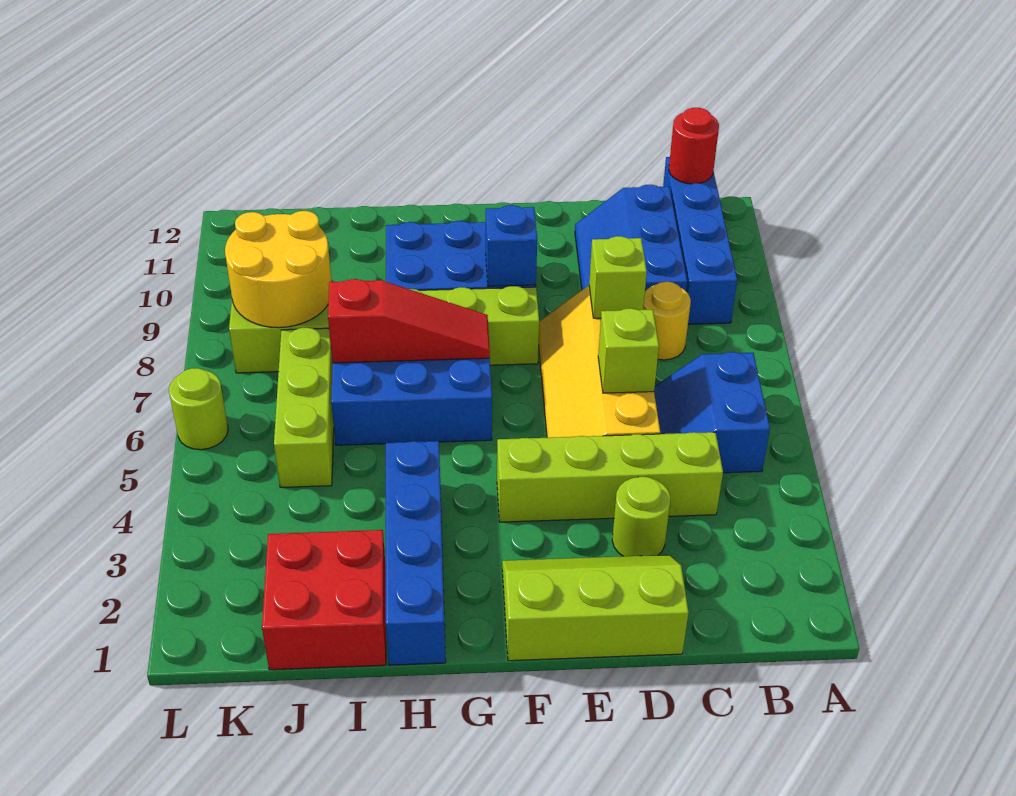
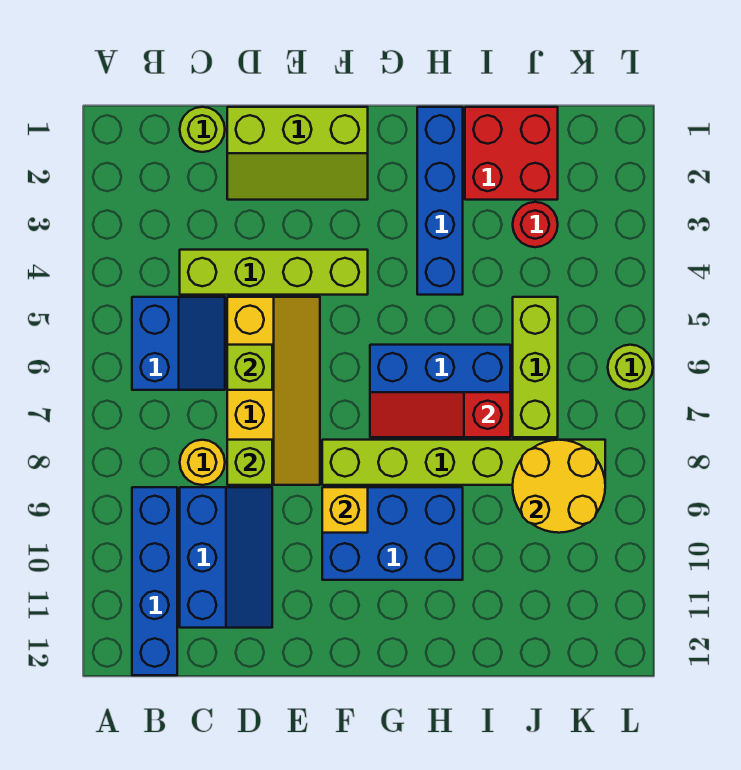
red round brick B12 level 2 -> red round brick J3 level 1
lime round brick D3 level 1 -> lime round brick C1 level 1
blue brick F9 level 2 -> yellow brick F9 level 2

